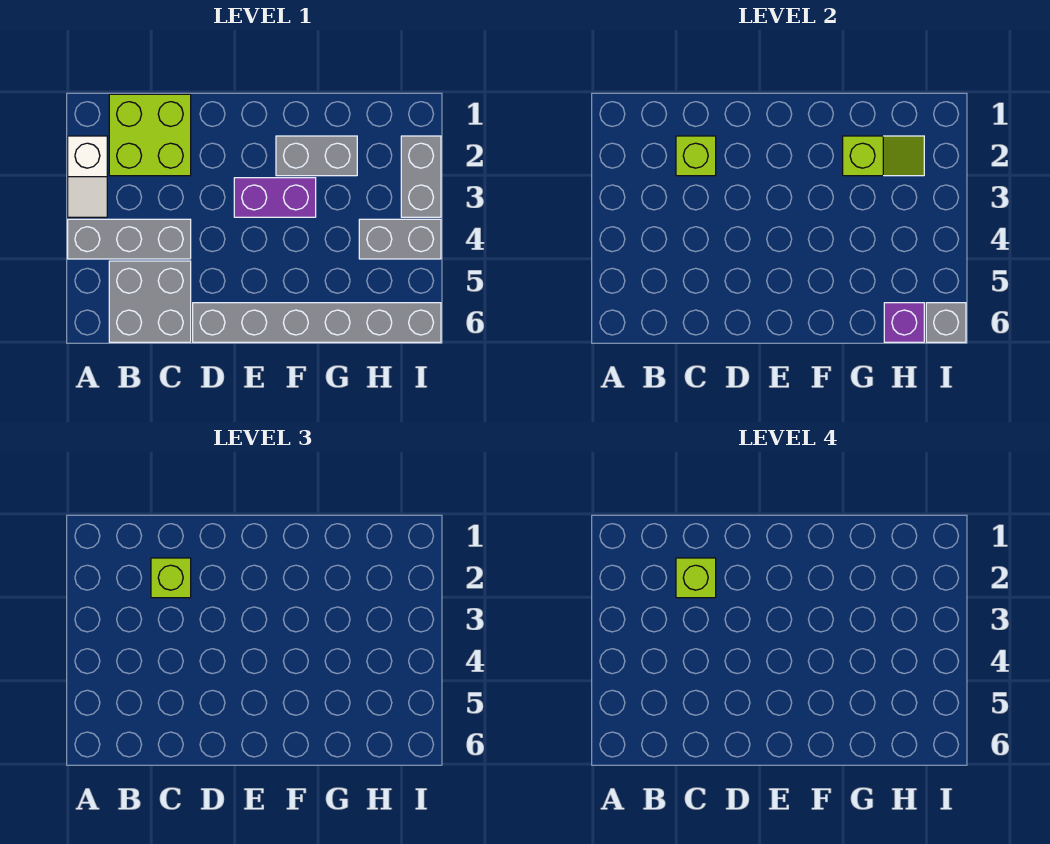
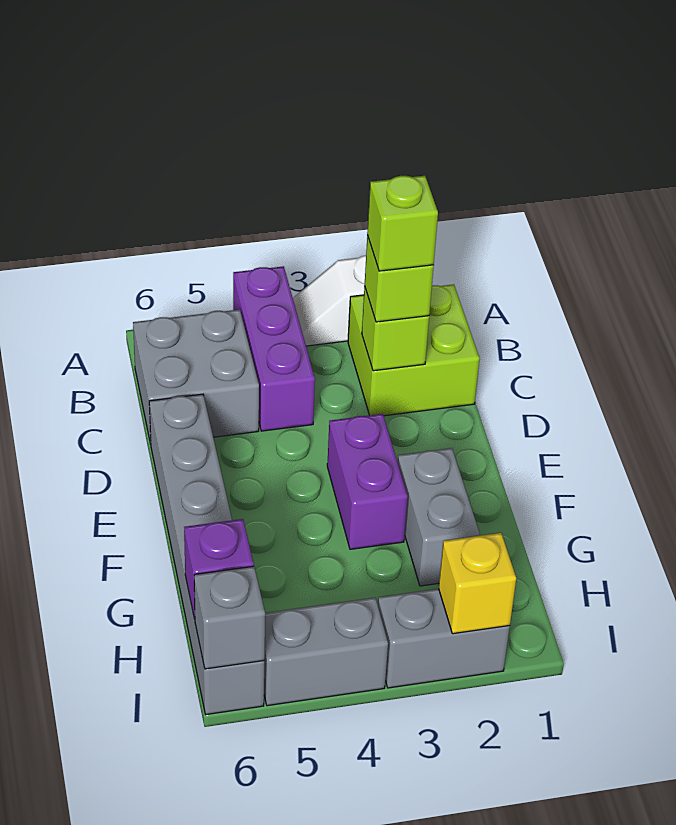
grey brick A4:C4 level 1 -> purple brick A4:C4 level 1
lime slope G2:H2 level 2 top G -> none
grey brick H4:I4 level 1 -> grey brick I4:I5 level 1
none -> yellow brick I2 level 2

